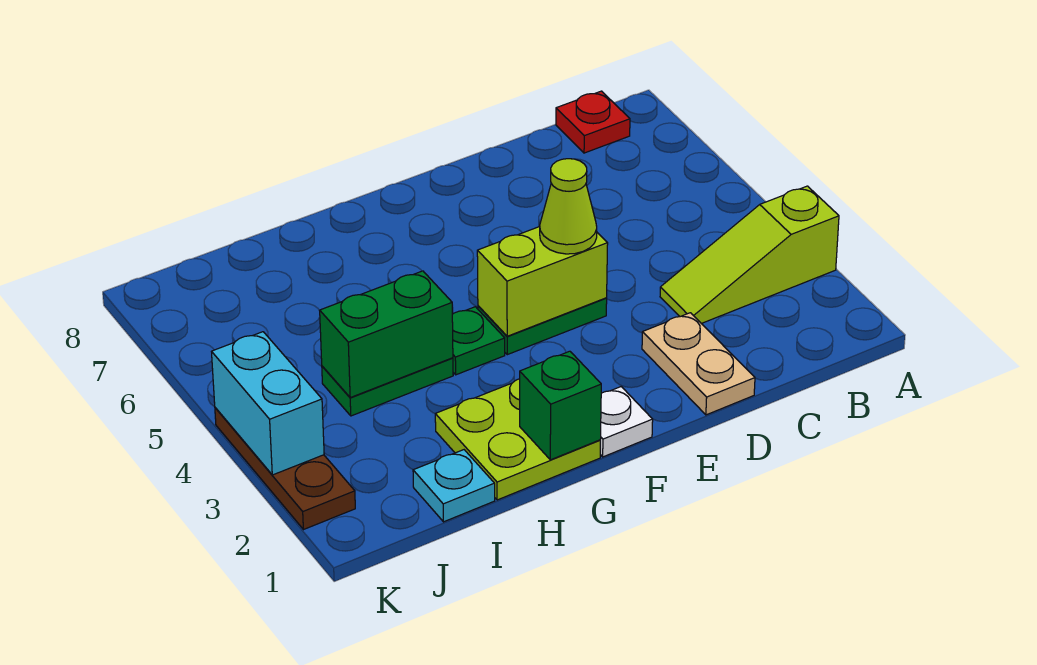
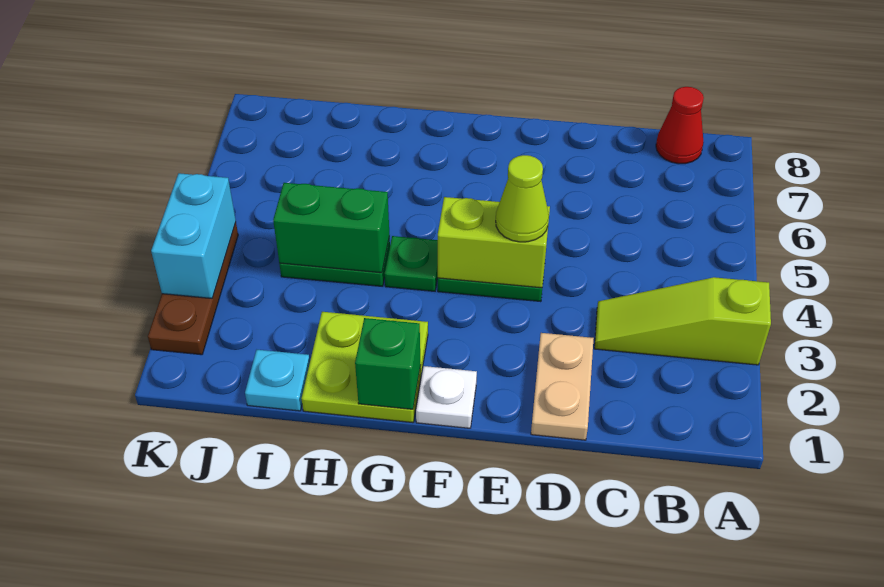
red plate B8 level 1 -> red cone B8 level 1

